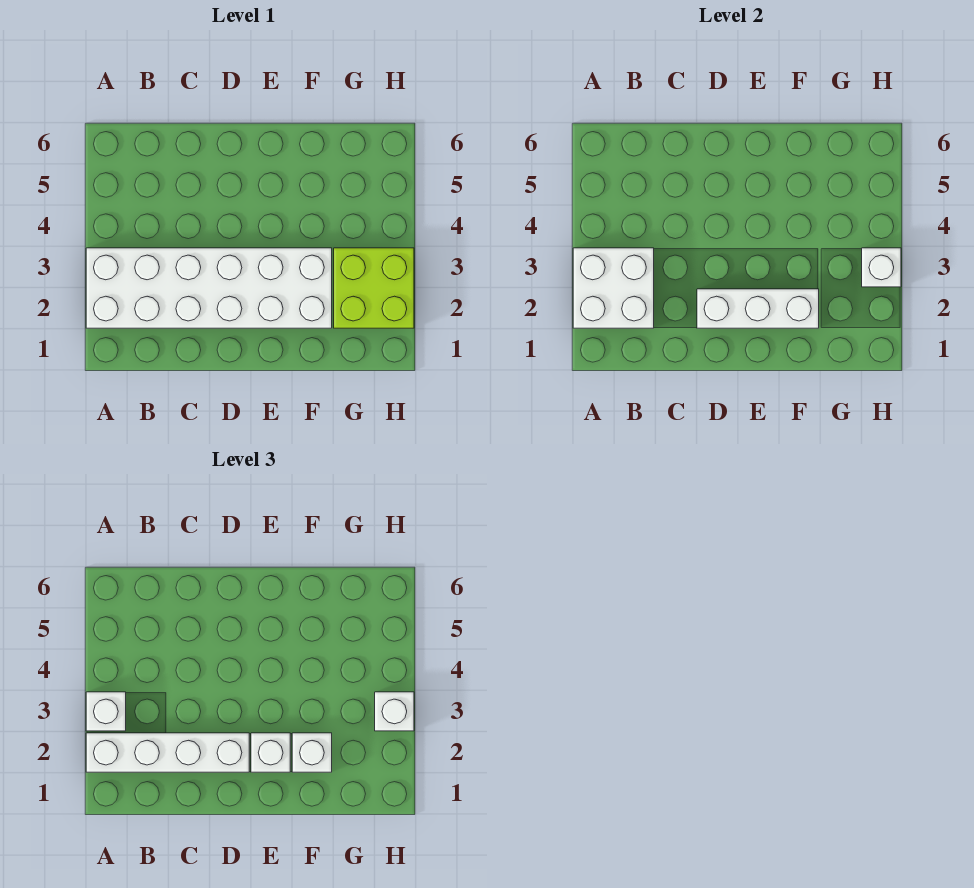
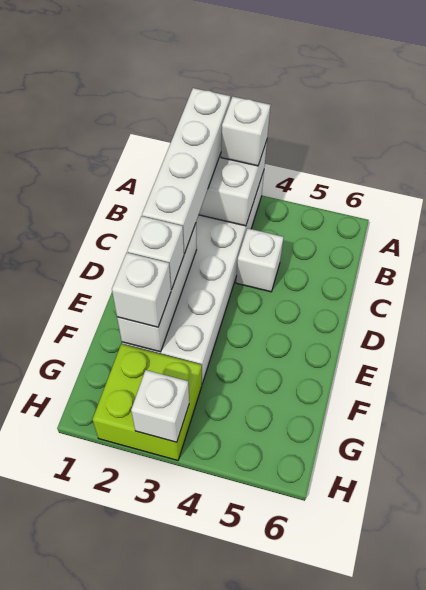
white brick H3 level 3 -> white brick C4 level 1

